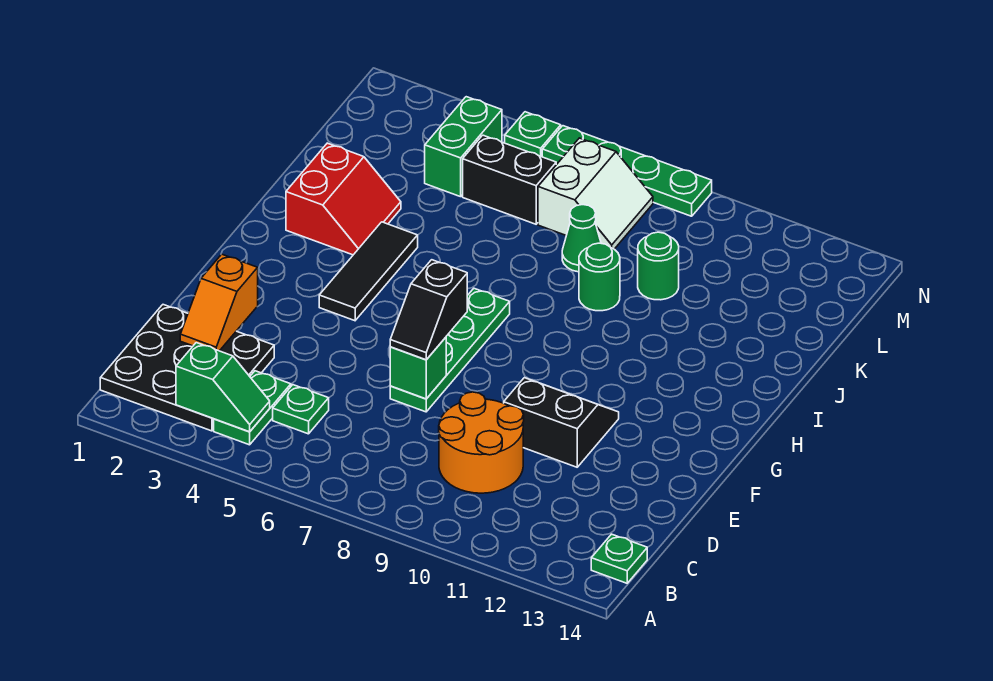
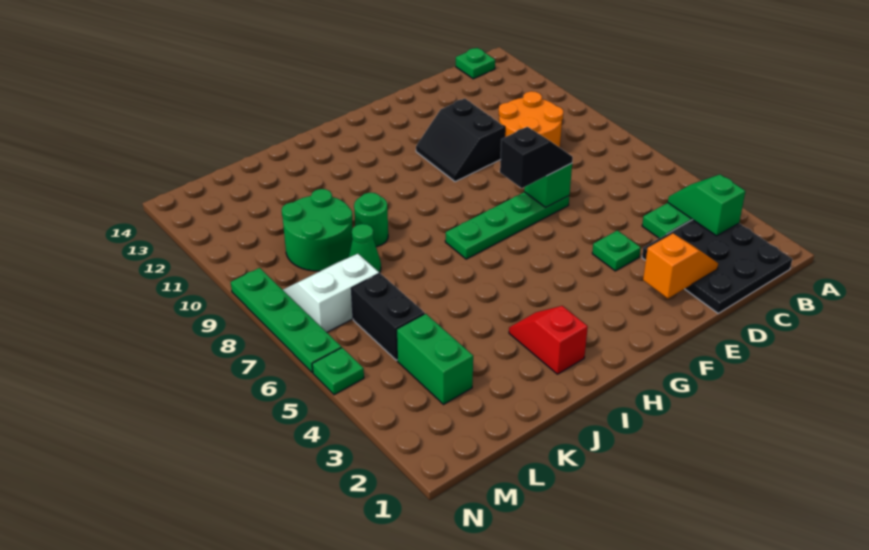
green plate C5 level 1 -> green plate E4 level 1
black tile G4:I4 level 1 -> none
red slope I2:J3 level 1 top 2 -> red slope I2:I3 level 1 top 2
green round brick K10 level 1 -> green round brick K9:L10 level 1
green brick L4:M4 level 1 -> green brick L3:L4 level 1

